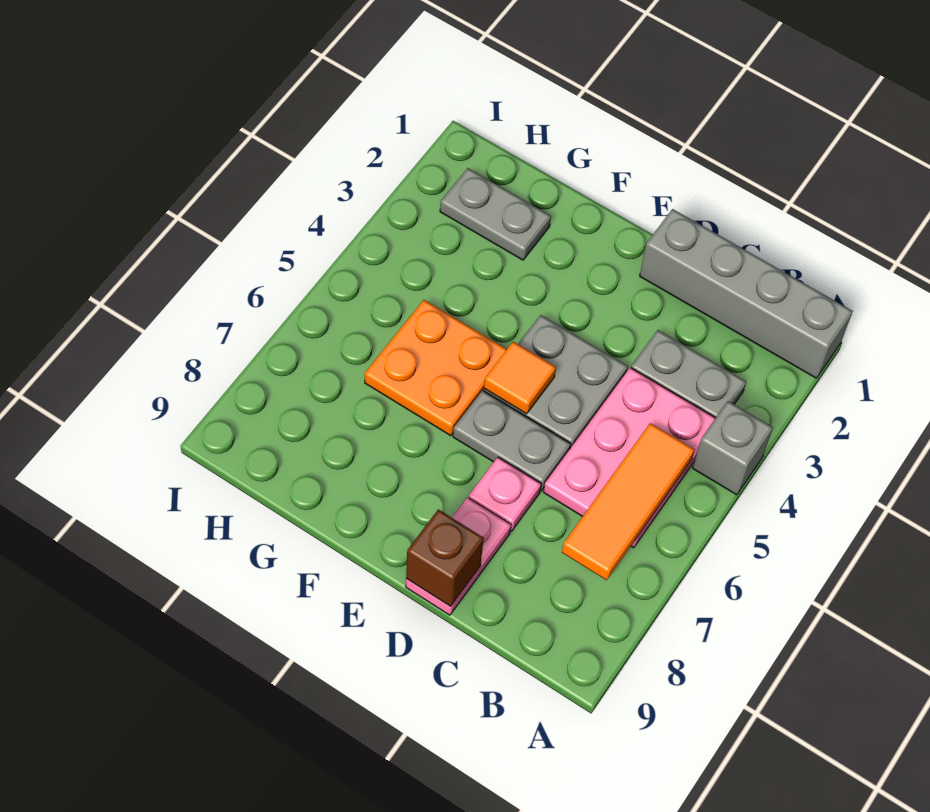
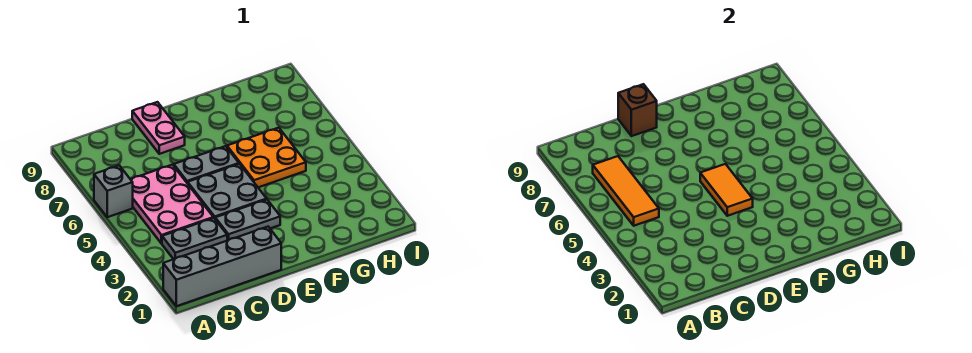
grey brick A4 level 1 -> grey brick A6 level 1
pink plate D7 level 1 -> none
orange tile E5 level 2 -> orange tile E4:E5 level 2
grey plate G2:H2 level 1 -> grey plate D3:E3 level 1

